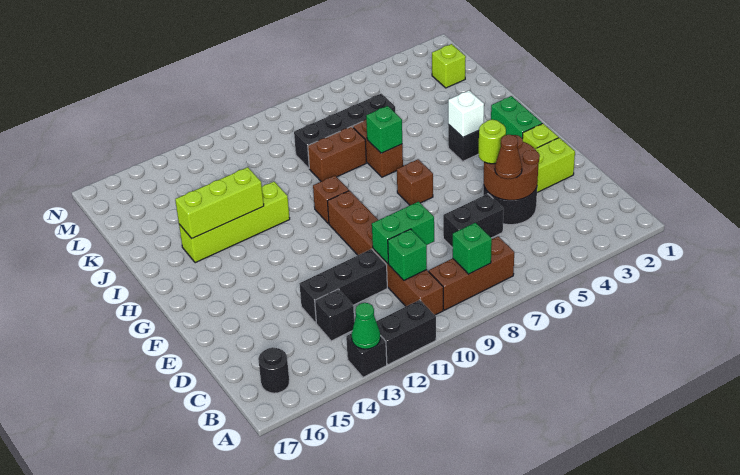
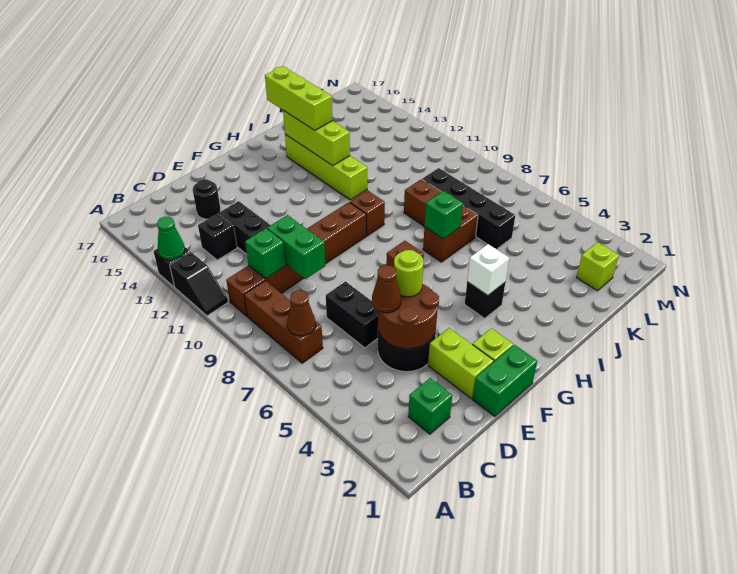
black brick A11:A12 level 1 -> black slope A11:A12 level 1 top 12
none -> brown cone B7 level 2
green brick B8 level 2 -> green brick C2 level 1
black round brick B16 level 1 -> black round brick D15 level 1
green brick G2:H2 level 1 -> green brick E1:F1 level 1
none -> lime brick I14:I16 level 3

